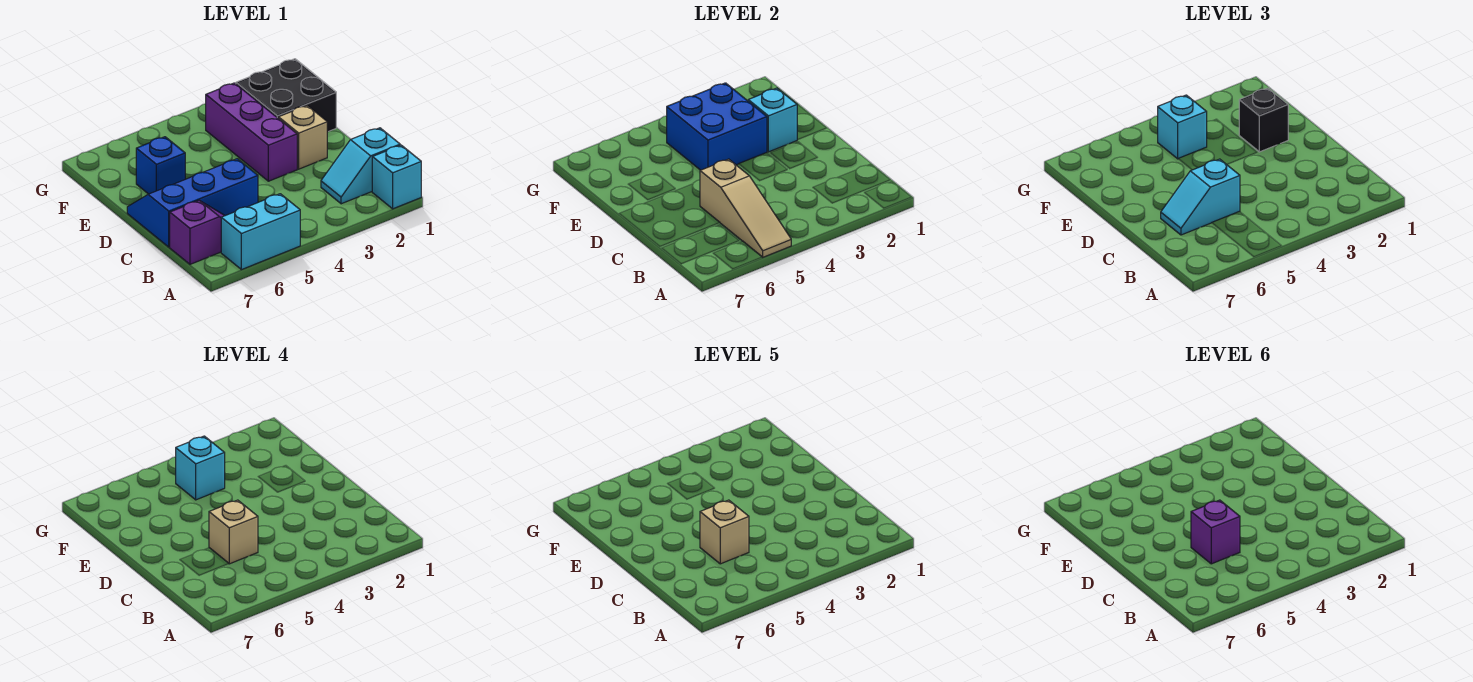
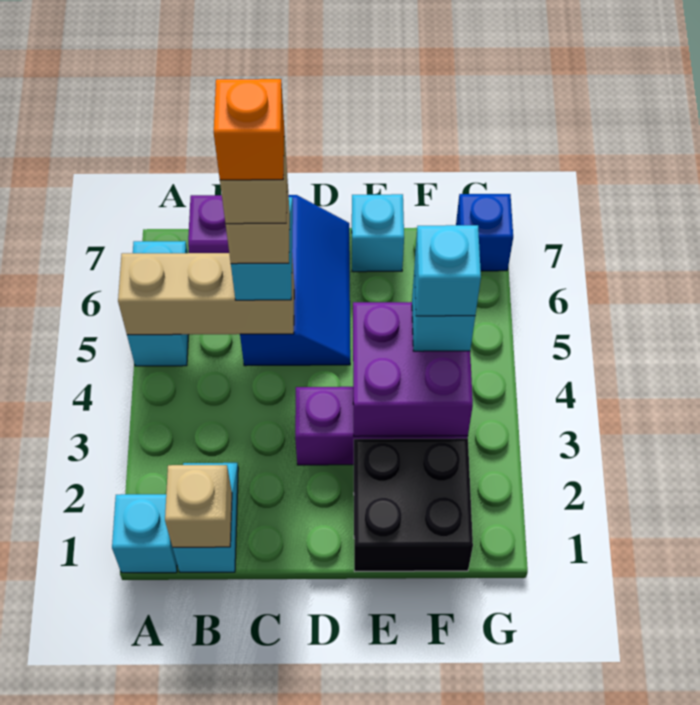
tan slope A5:C5 level 2 top C -> tan brick A5:C5 level 2
purple brick C5 level 6 -> orange brick C5 level 6
tan brick D2 level 1 -> tan brick B1 level 2
cyan brick E2 level 2 -> cyan brick E7 level 1
black brick E2 level 3 -> none
blue brick E3:F4 level 2 -> purple brick E3:F4 level 2
blue brick E6 level 1 -> blue brick G7 level 1

